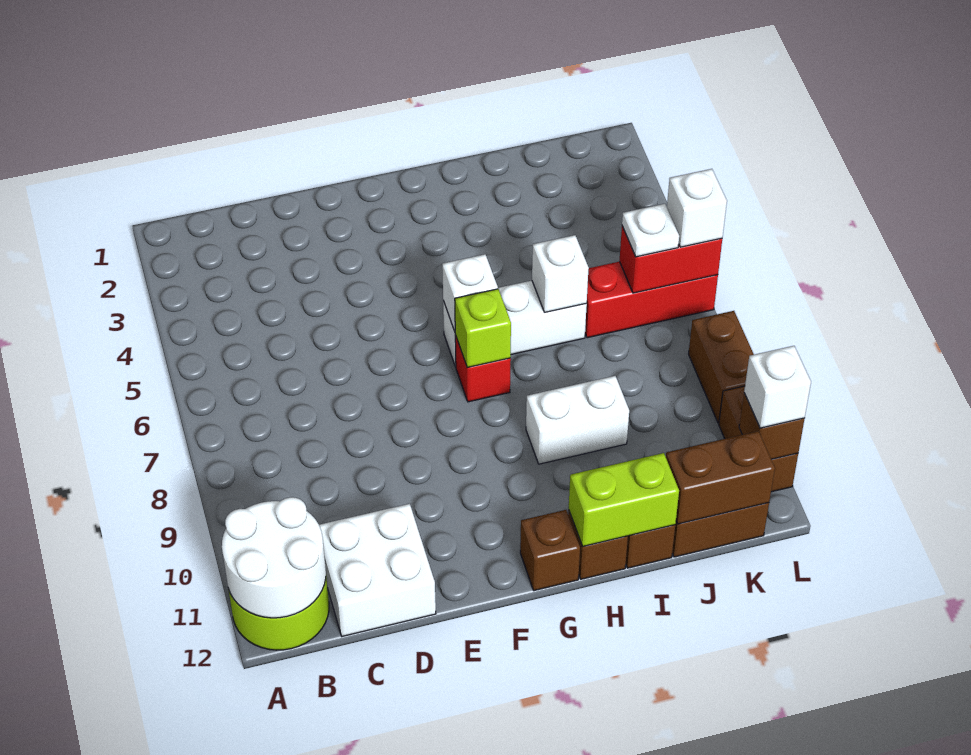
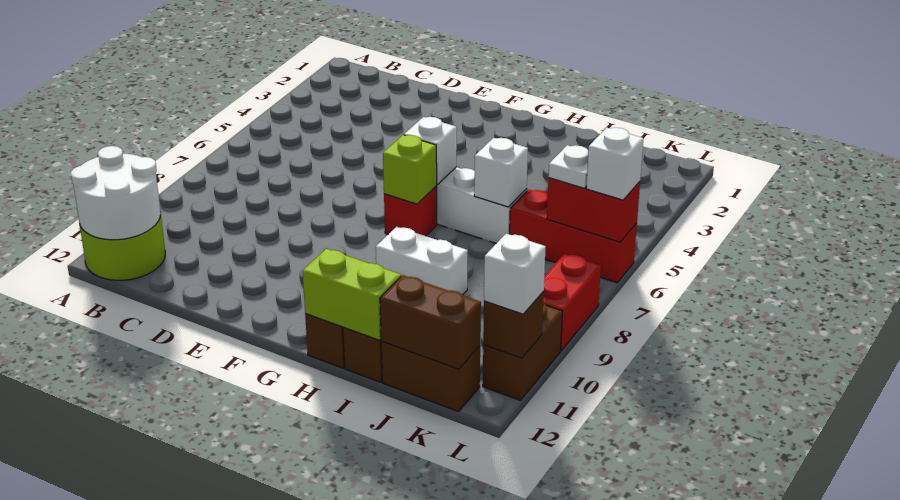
white brick C11:D12 level 1 -> none
brown brick G12 level 1 -> none
brown brick L8:L9 level 1 -> red brick L8:L9 level 1

